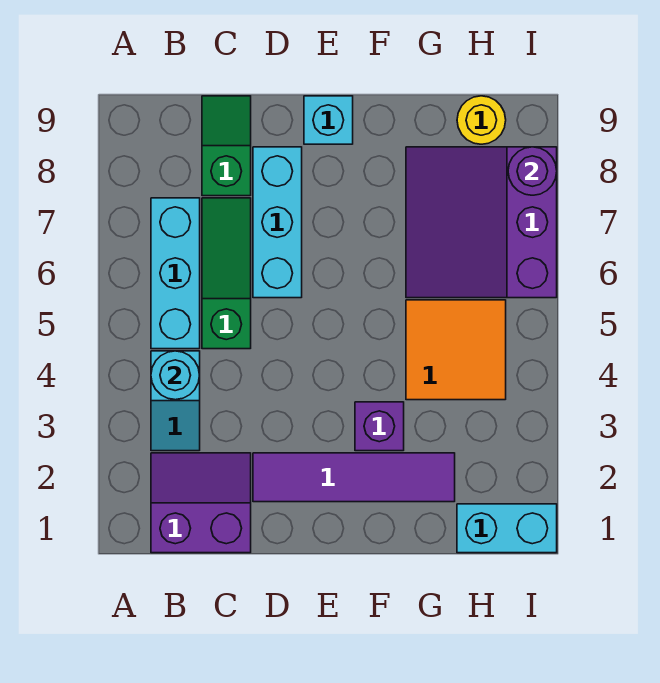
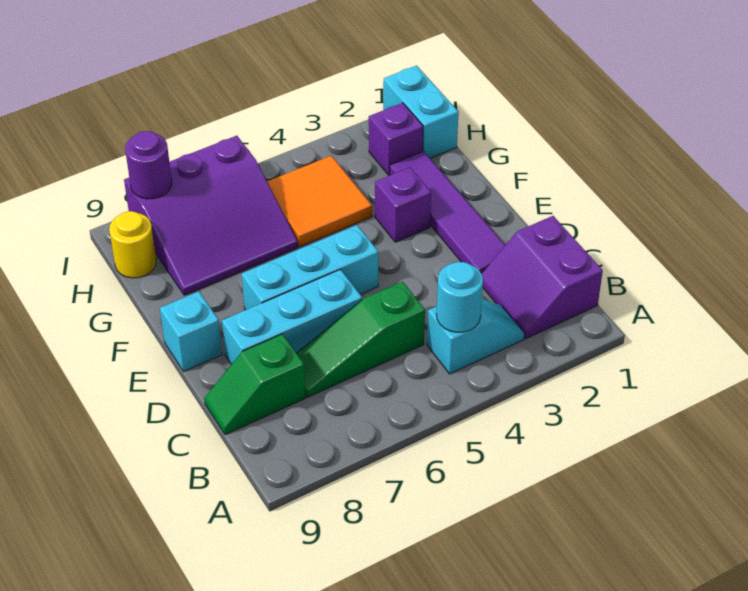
cyan brick B5:B7 level 1 -> cyan brick E5:E7 level 1
none -> purple brick H2 level 1

